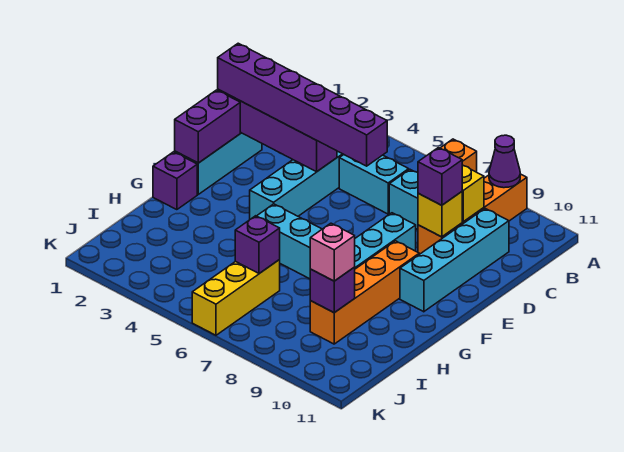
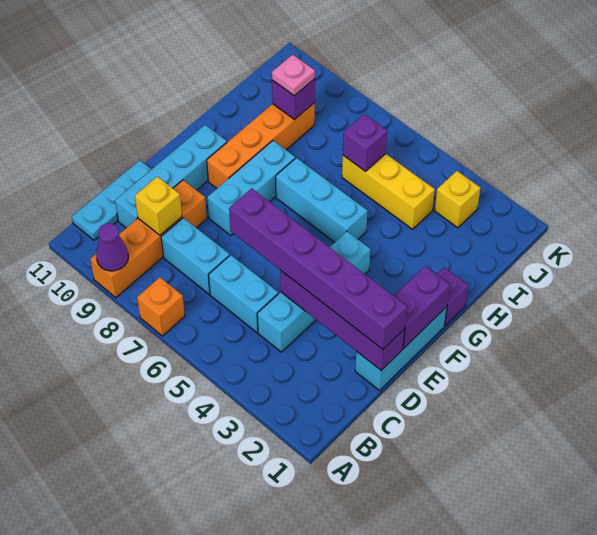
none -> cyan plate B11:D11 level 1
yellow brick D9 level 2 -> yellow brick J3 level 1
purple brick D9 level 3 -> none
yellow brick I6:K6 level 1 -> yellow brick I4:I6 level 1
pink brick I9 level 3 -> pink plate I9 level 3

